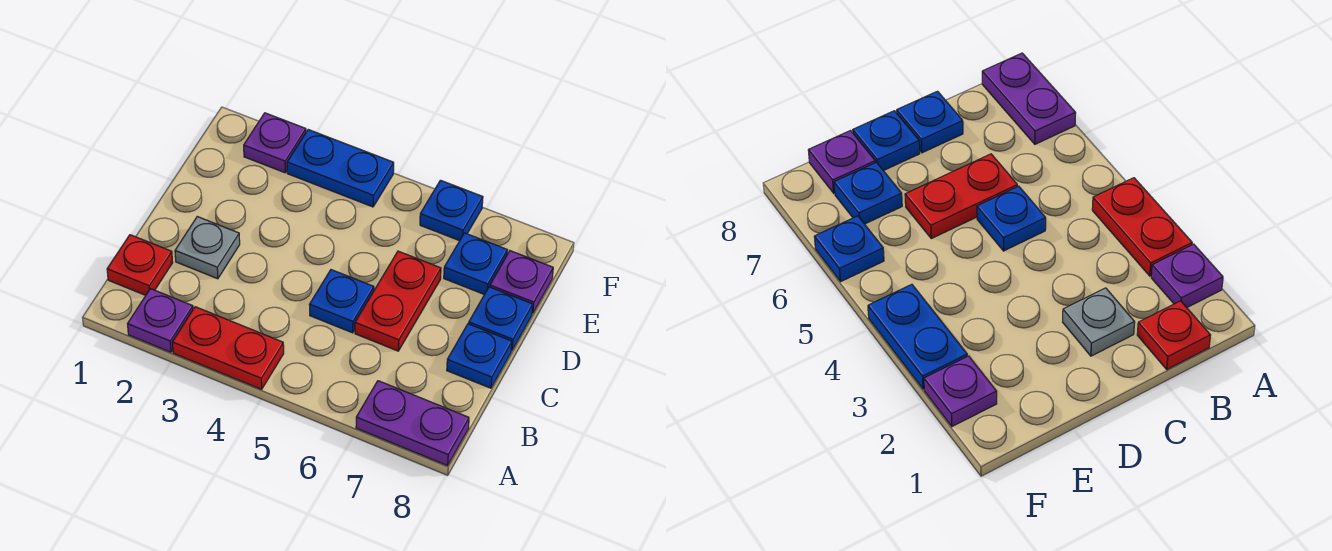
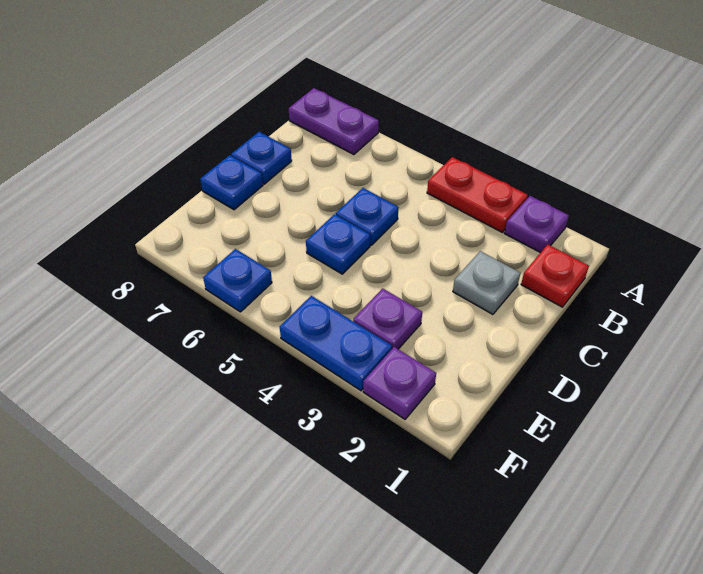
red plate C6:D6 level 1 -> none
blue plate E7 level 1 -> blue plate D5 level 1
purple plate E8 level 1 -> purple plate E3 level 1

